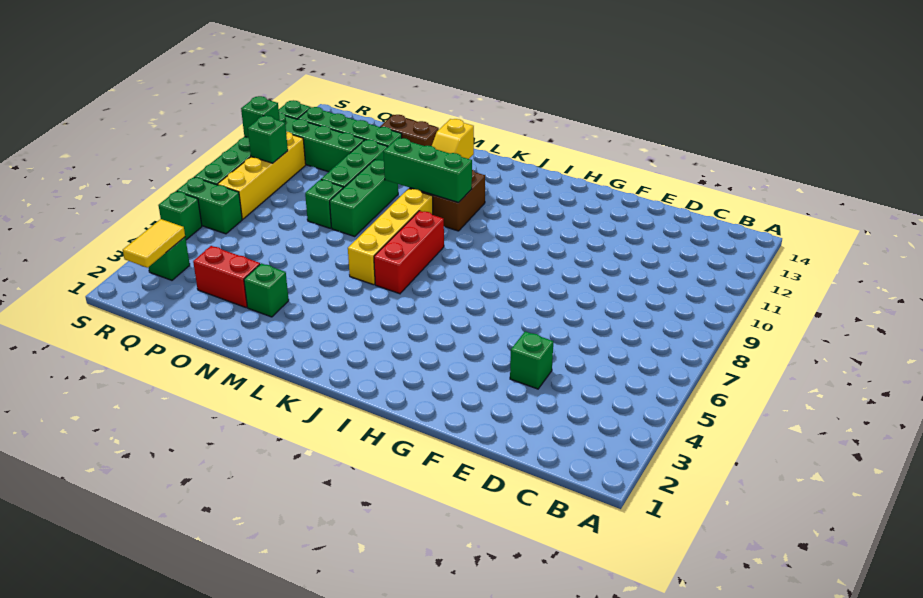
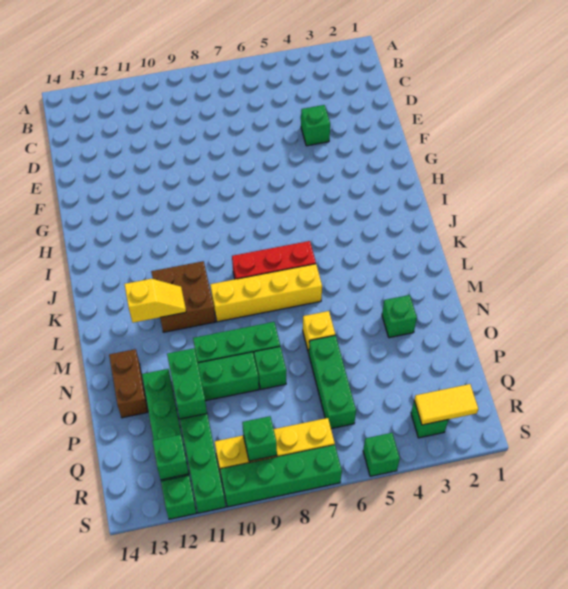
green brick K10:M10 level 2 -> green brick O6:Q6 level 1
none -> yellow brick N6 level 1
red brick O3:P3 level 1 -> none
green brick R6:S6 level 1 -> green brick O11:P11 level 2
green brick S10 level 2 -> green brick R12 level 2

